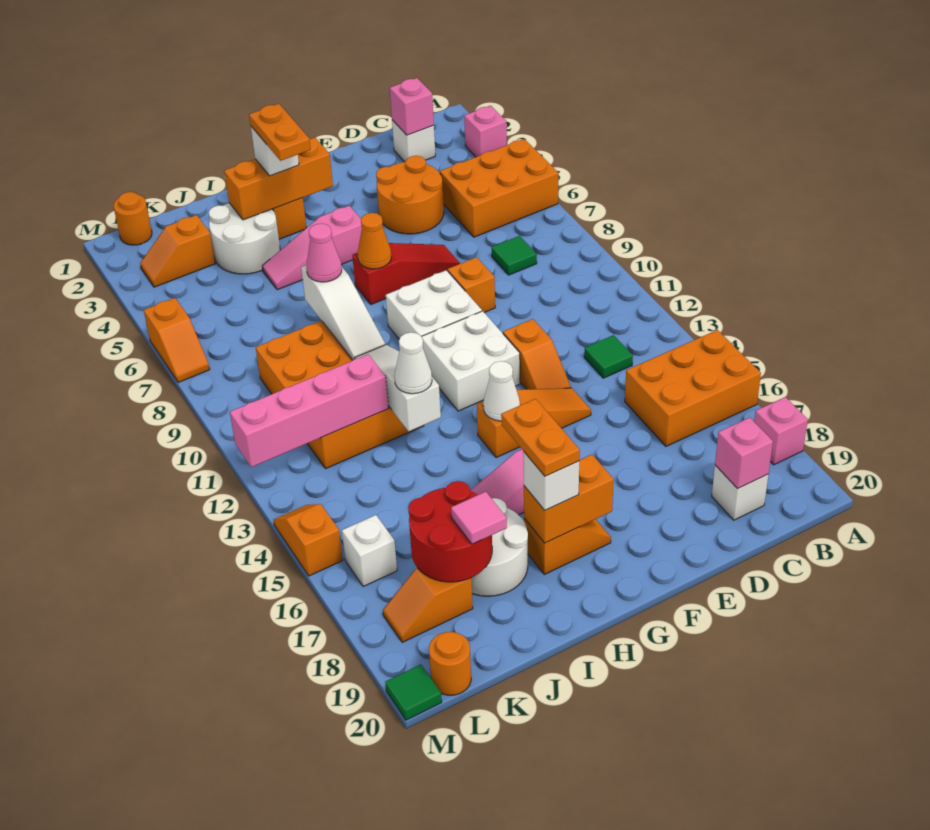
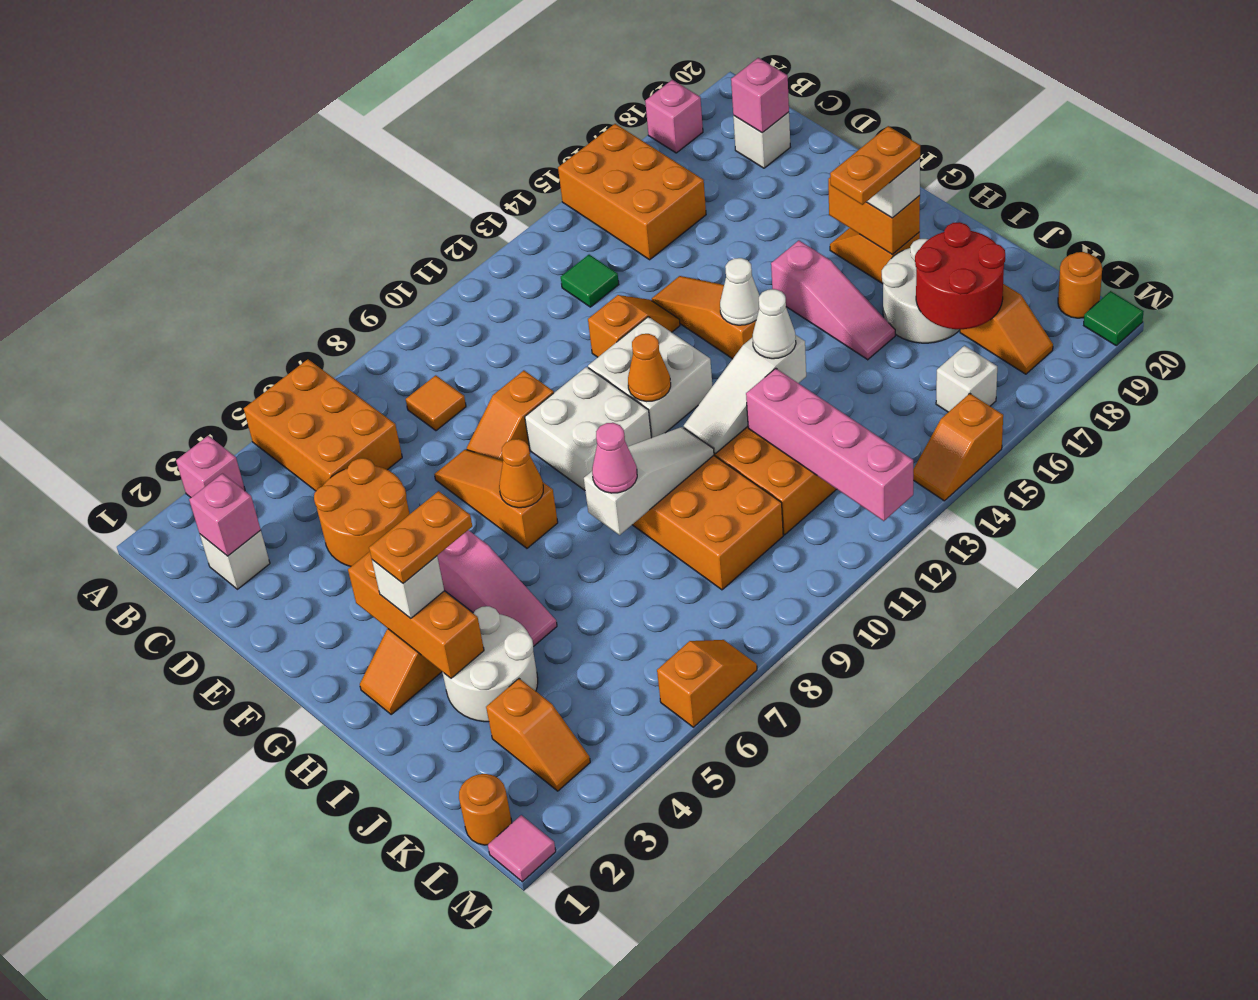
green tile C8 level 1 -> orange tile C8 level 1
red slope E7:G7 level 1 top G -> orange slope E7:G7 level 1 top G
none -> orange cone G11 level 2
pink tile J18 level 3 -> pink tile M1 level 1

